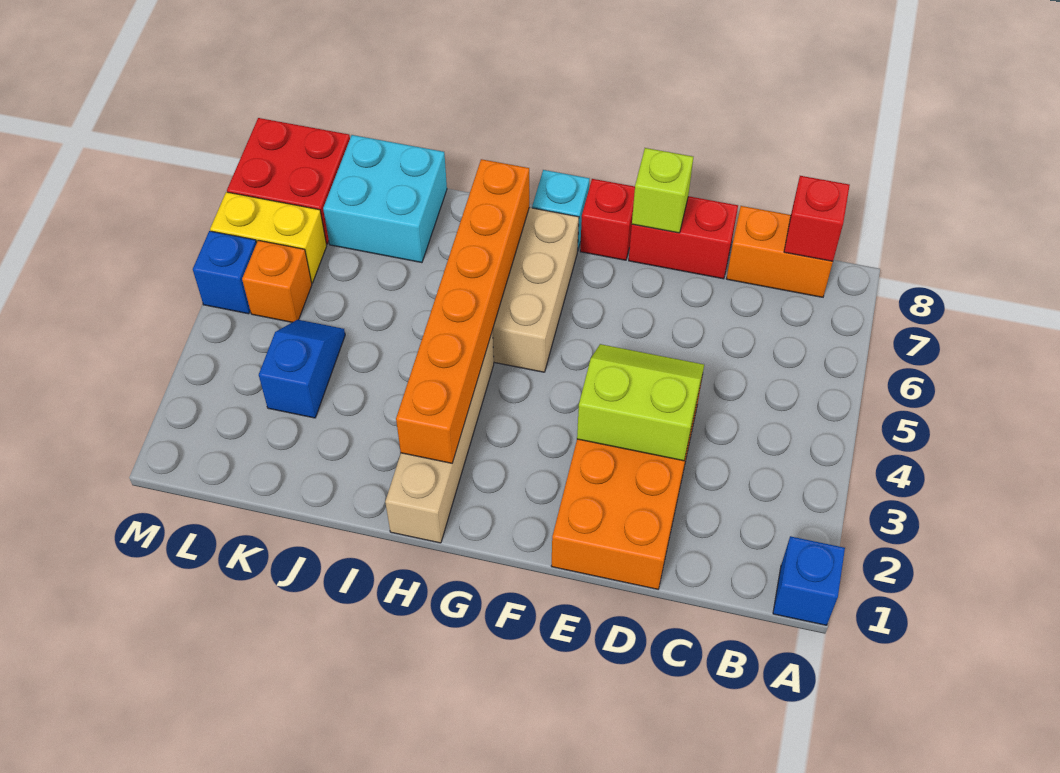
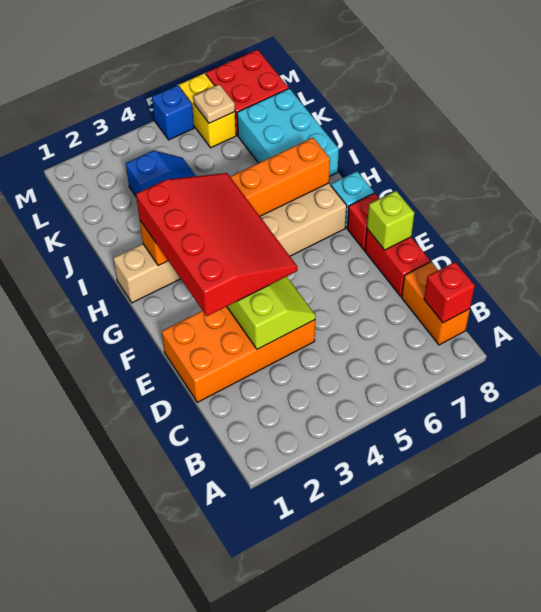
blue brick A1 level 1 -> none
none -> red slope E2:H4 level 3 top 2
cyan brick J7:K8 level 1 -> cyan brick I7:K8 level 1
orange brick L5 level 1 -> none
none -> tan plate L6 level 2

